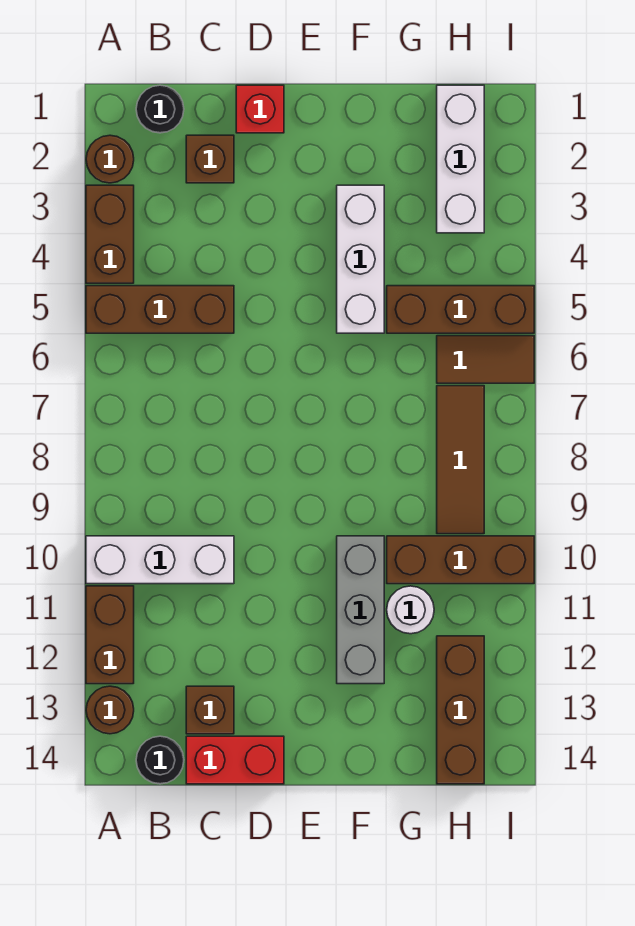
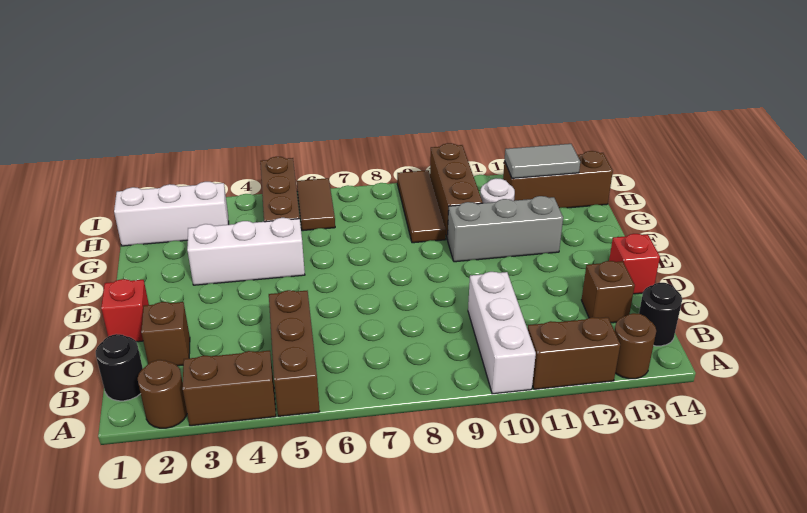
red brick C14:D14 level 1 -> red brick D14 level 1
brown tile H7:H9 level 1 -> brown tile G9:I9 level 1
none -> grey tile H12:H13 level 2

